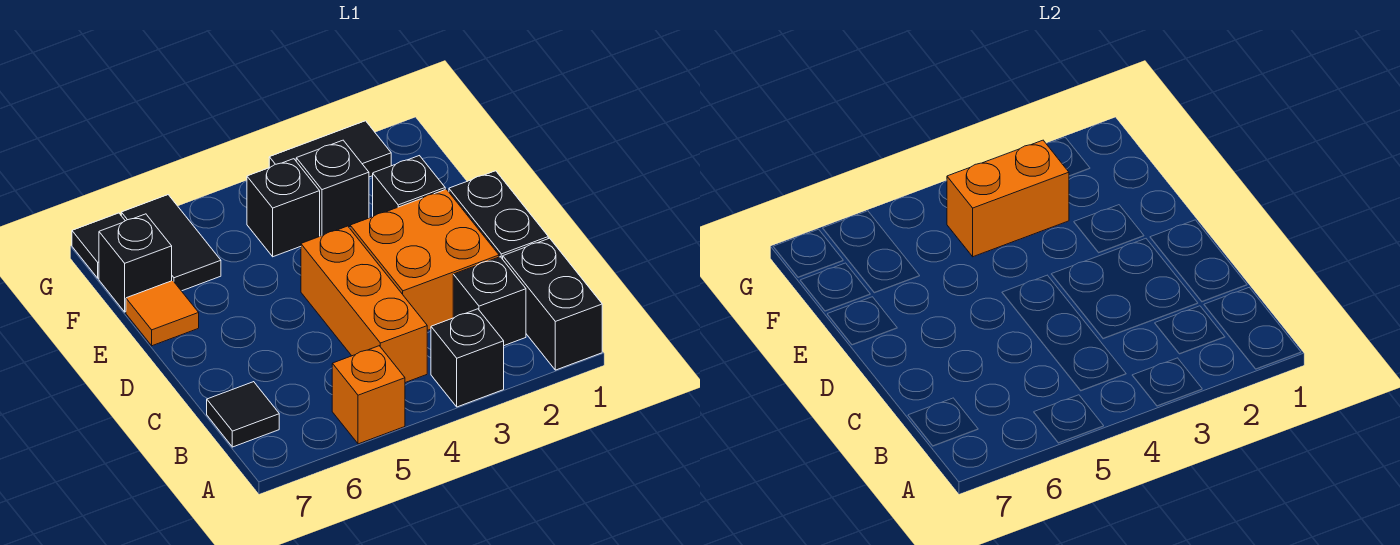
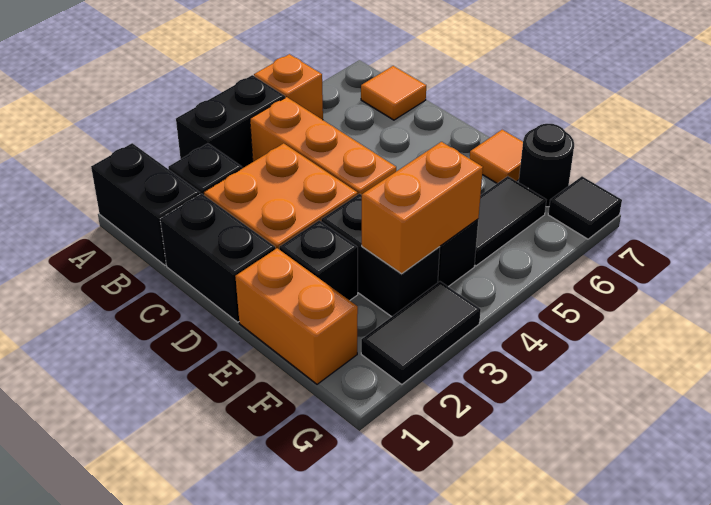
black brick A3 level 1 -> black brick A3:A4 level 1
black tile B7 level 1 -> orange tile B7 level 1
none -> orange brick E1:F1 level 1
black brick F3 level 1 -> black brick E3:F3 level 1
black tile F6:G6 level 1 -> black tile F5:F6 level 1
black brick F7 level 1 -> black round brick F7 level 1

